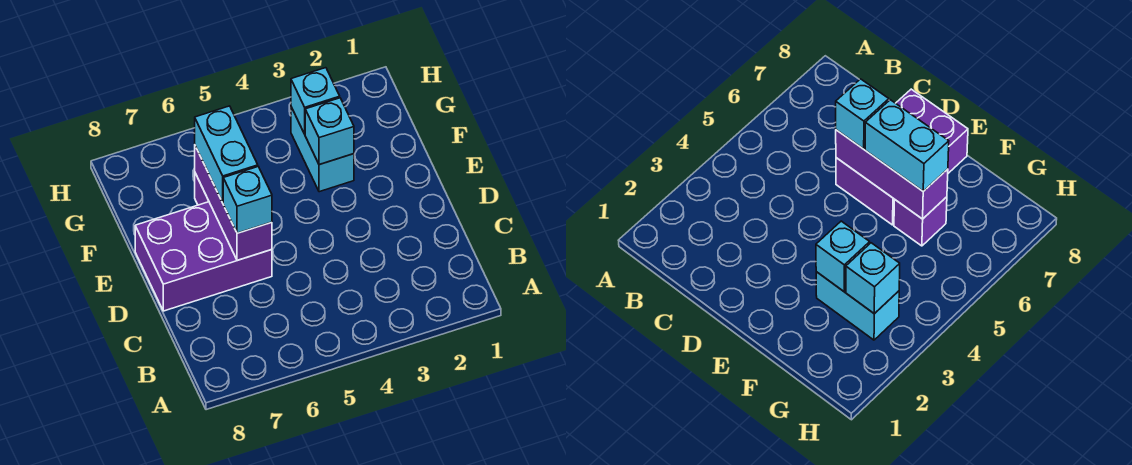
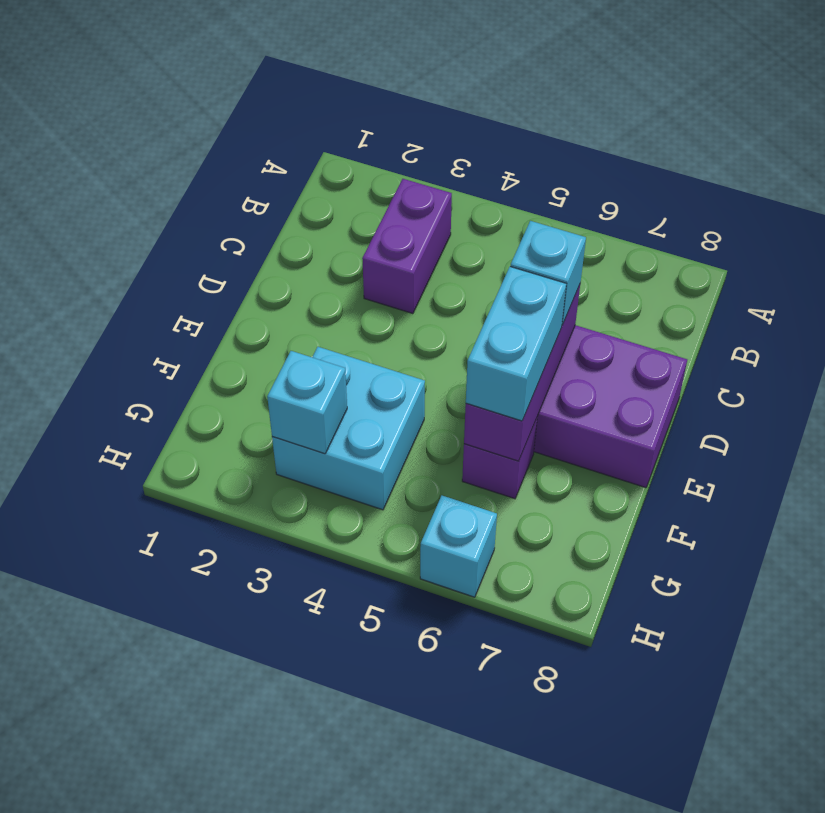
none -> purple brick B3:C3 level 1
cyan brick F3:G3 level 1 -> cyan brick F3:G4 level 1
cyan brick F3 level 2 -> cyan brick H6 level 1

